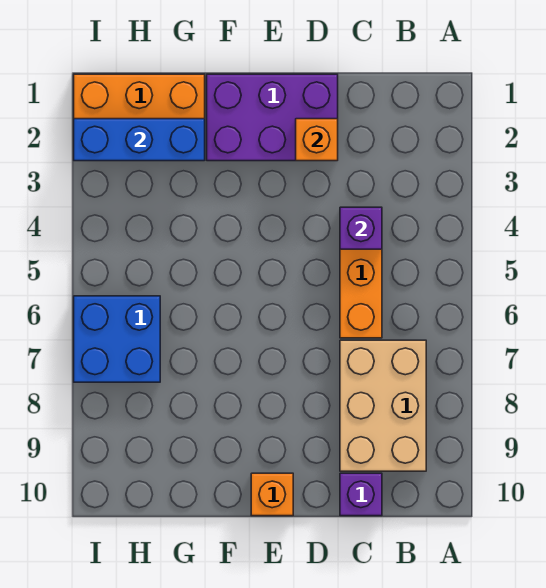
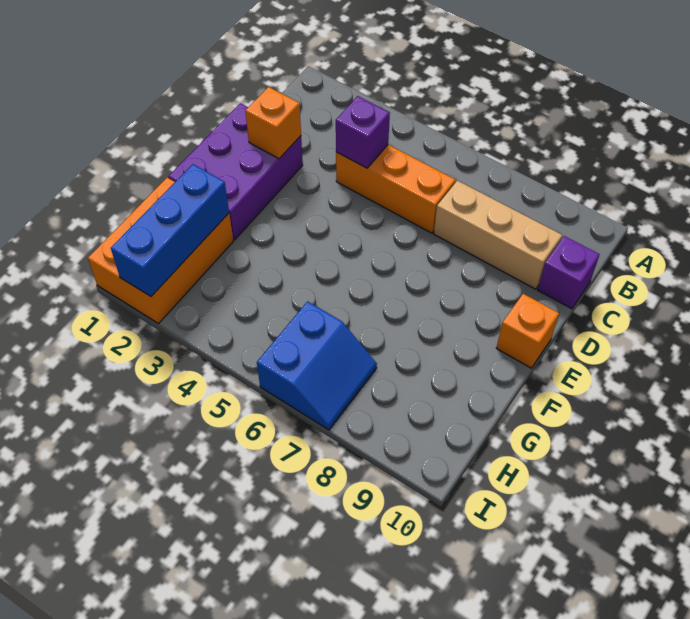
tan brick B7:C9 level 1 -> tan brick C7:C9 level 1
blue brick H6:I7 level 1 -> blue slope H6:I7 level 1 top 6

